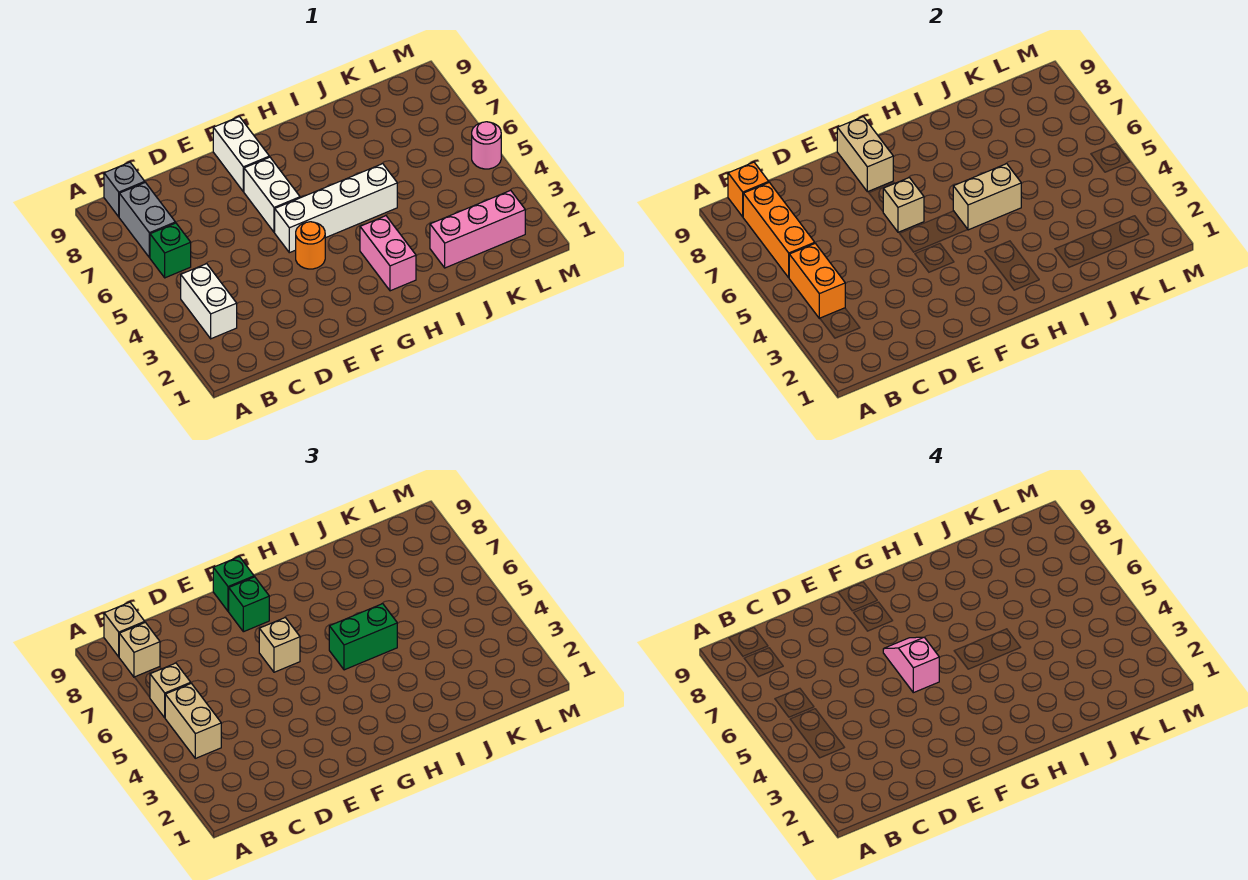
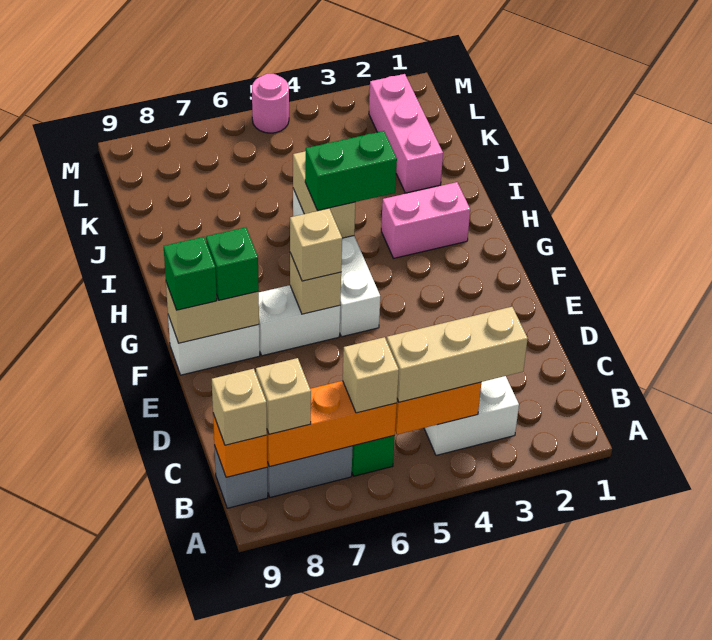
tan brick B4:B5 level 3 -> tan brick B3:B5 level 3
orange round brick F4 level 1 -> none
pink slope F5:F6 level 4 top 5 -> none
green brick H5:I5 level 3 -> green brick H4:H5 level 3

